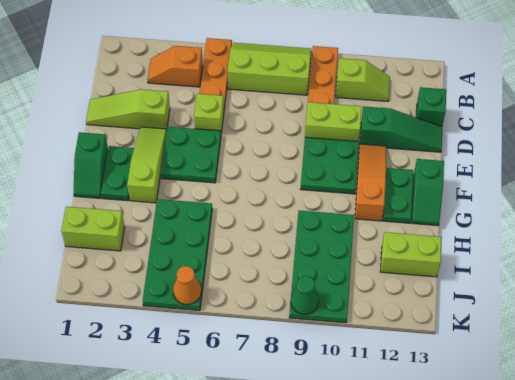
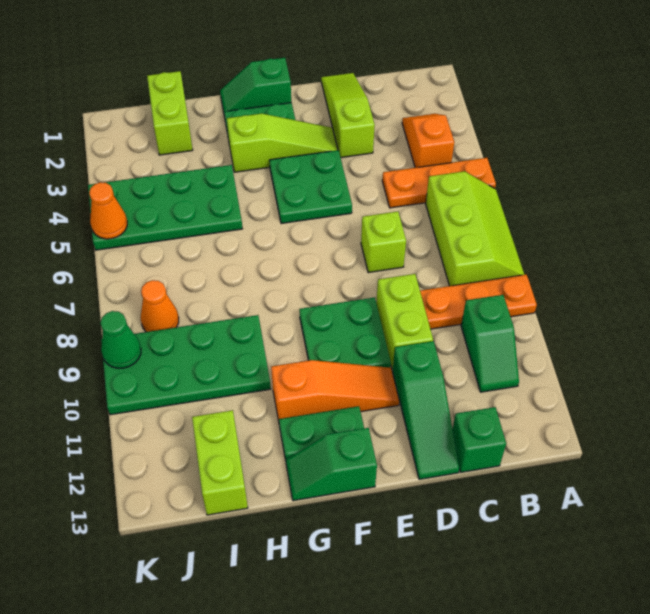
lime slope B10:B11 level 1 top 10 -> green slope B10:B11 level 1 top 10
lime brick D5 level 1 -> lime brick D7 level 1
none -> orange cone J8 level 1

